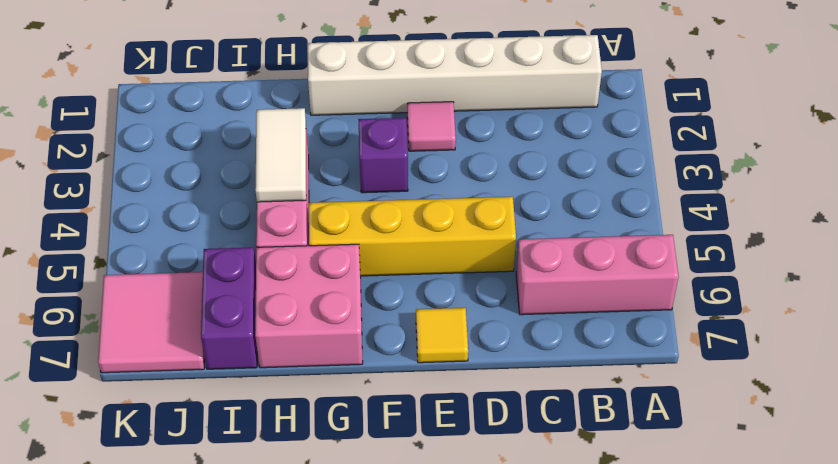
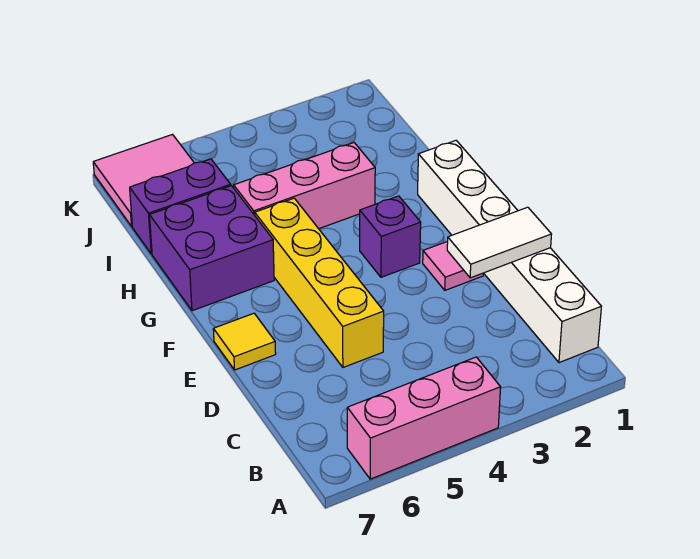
pink brick A6:C6 level 1 -> pink brick A4:A6 level 1
pink brick G6:H7 level 1 -> purple brick G6:H7 level 1
white tile H3:H4 level 2 -> white tile D1:D2 level 2

